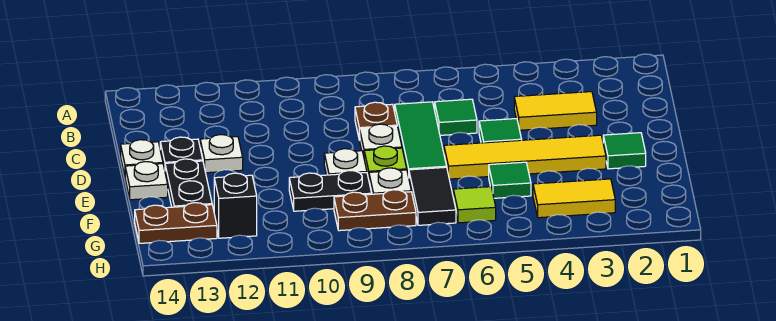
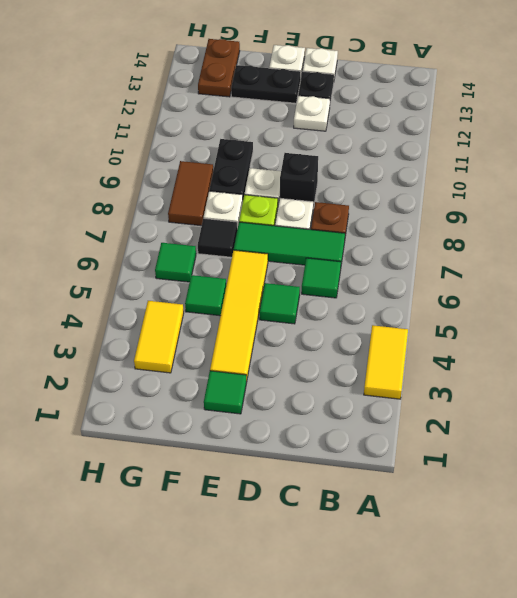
yellow tile C3:C4 level 1 -> yellow tile A3:A4 level 1
black tile F7:G7 level 1 -> black tile F7 level 1
lime tile G6 level 1 -> green tile G6 level 1
brown plate G8:G9 level 1 -> brown tile G8:G9 level 1
black brick G12 level 1 -> black brick D9 level 1

